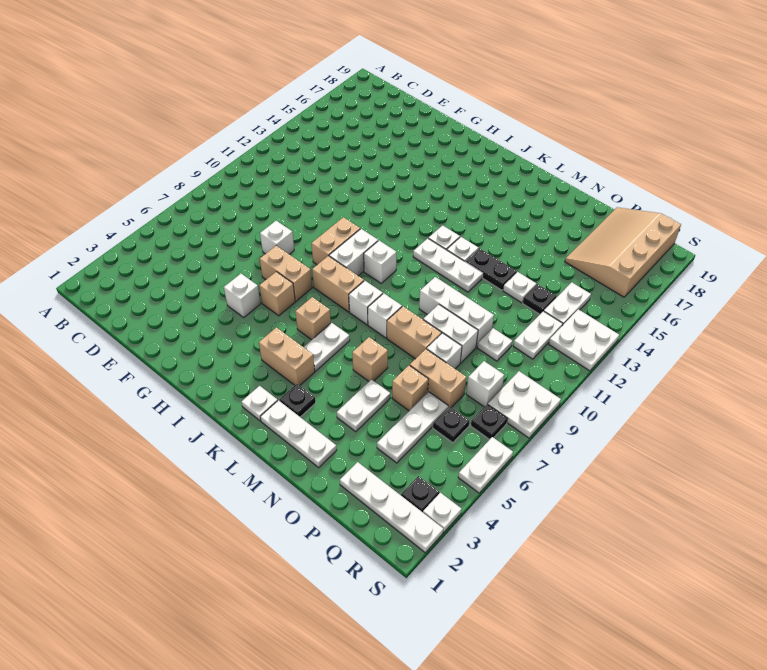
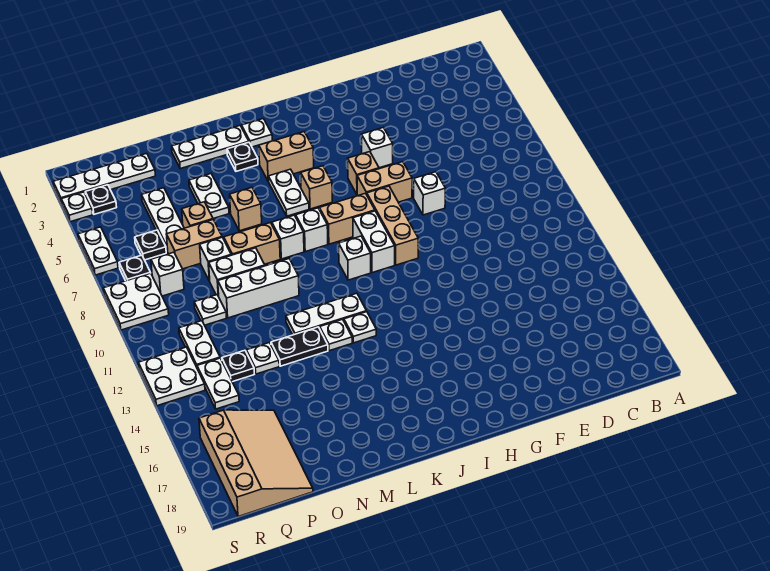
tan brick H9:H10 level 1 -> tan brick H8:H10 level 1

